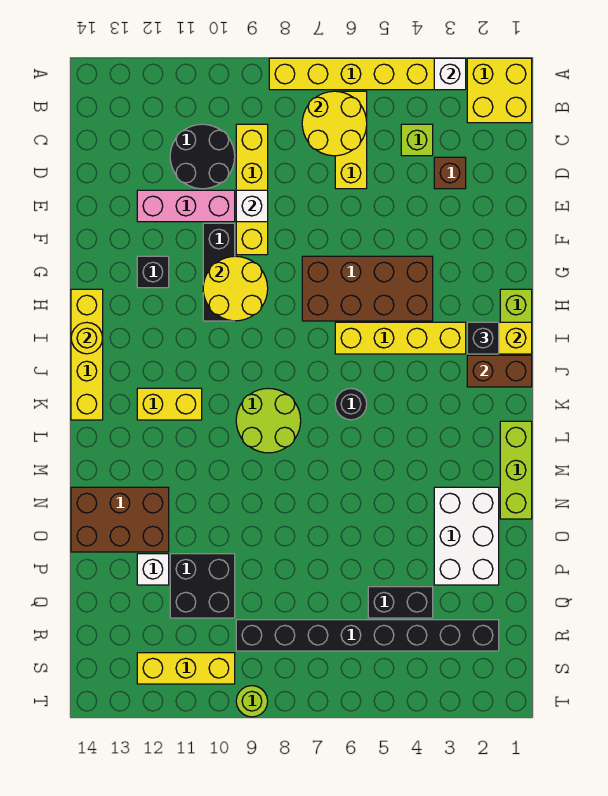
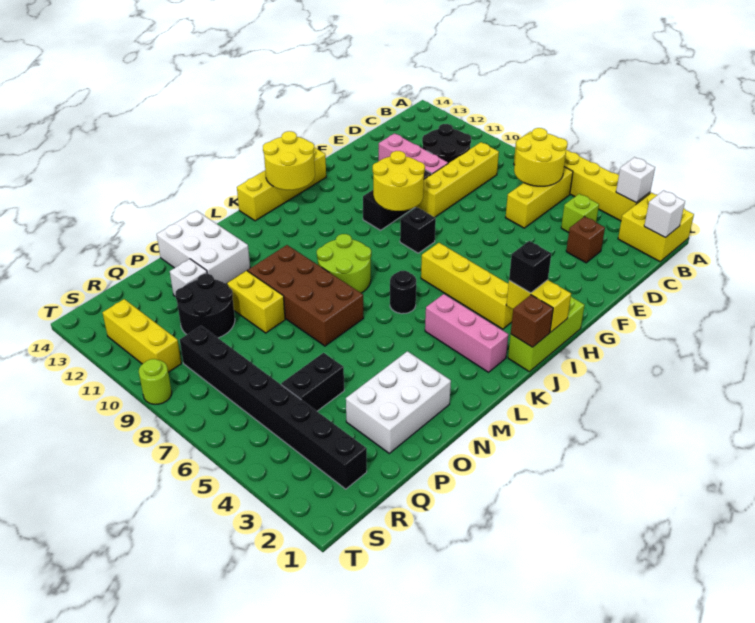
white brick E9 level 2 -> white brick B1 level 2
brown brick G4:H7 level 1 -> brown brick M7:N10 level 1
black brick G12 level 1 -> black brick H8 level 1
yellow round brick I14 level 2 -> yellow round brick I13:J14 level 2
brown brick J1:J2 level 2 -> brown brick J1 level 2
none -> pink brick K2:K4 level 1
yellow brick K11:K12 level 1 -> yellow brick O9:O10 level 1
lime brick L1:N1 level 1 -> none
brown brick N12:O14 level 1 -> white brick N12:O14 level 1
black brick P10:Q11 level 1 -> black round brick P10:Q11 level 1
black brick Q4:Q5 level 1 -> black brick P5:Q5 level 1

